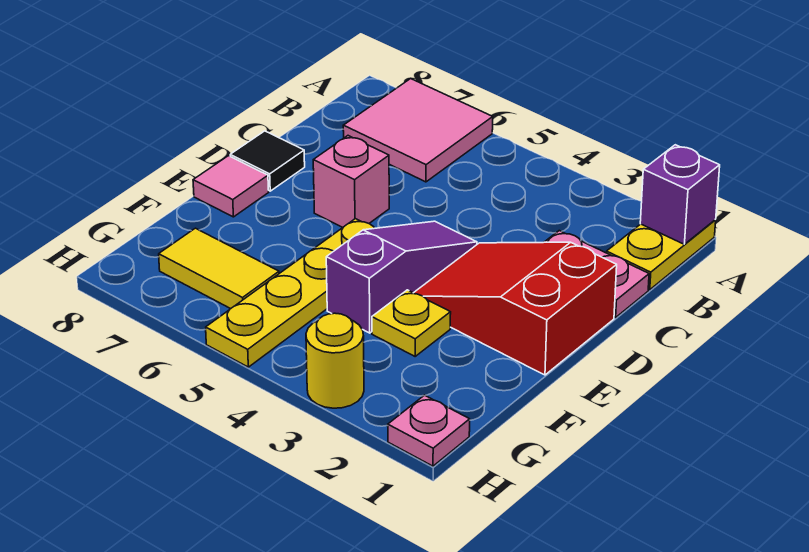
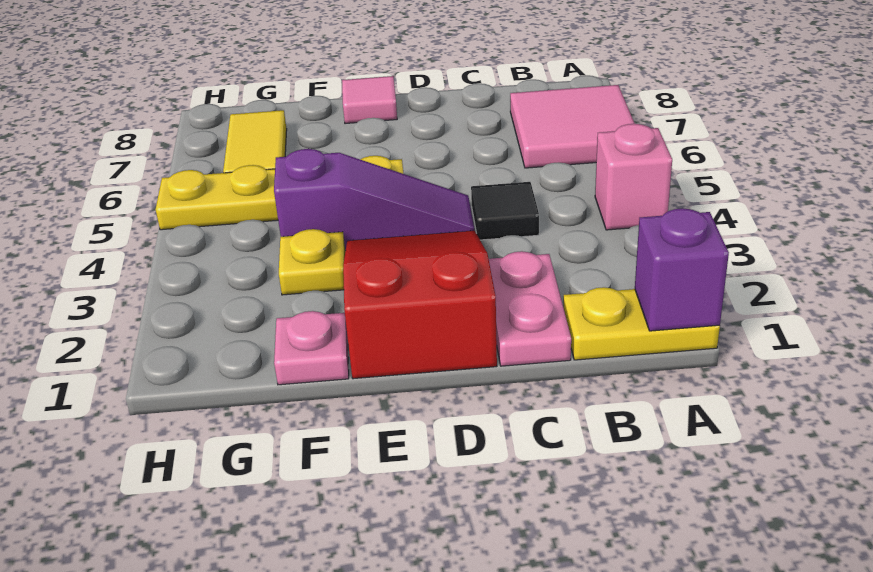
pink brick D6 level 1 -> pink brick A4 level 1
black tile D8 level 1 -> black tile C4 level 1
pink plate H1 level 1 -> pink plate F1 level 1
yellow round brick H3 level 1 -> none

